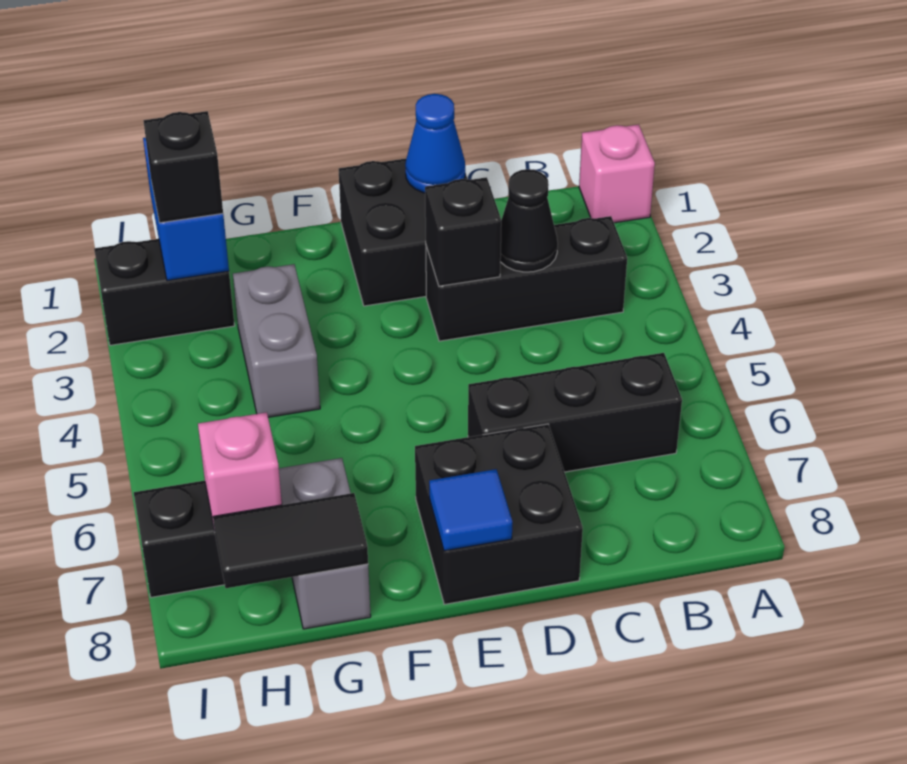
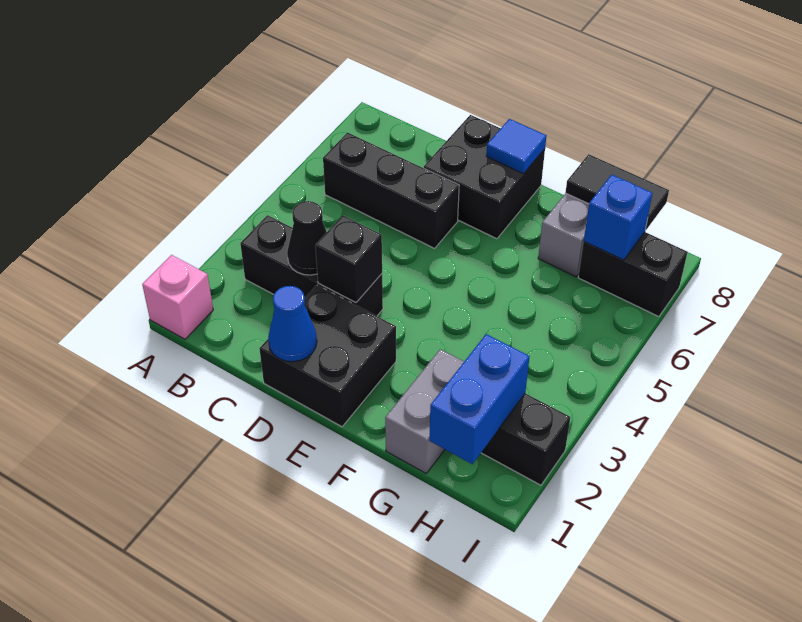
grey brick G3:G4 level 1 -> grey brick G1:G2 level 1
black brick H2 level 3 -> none
pink brick H7 level 2 -> blue brick H7 level 2

